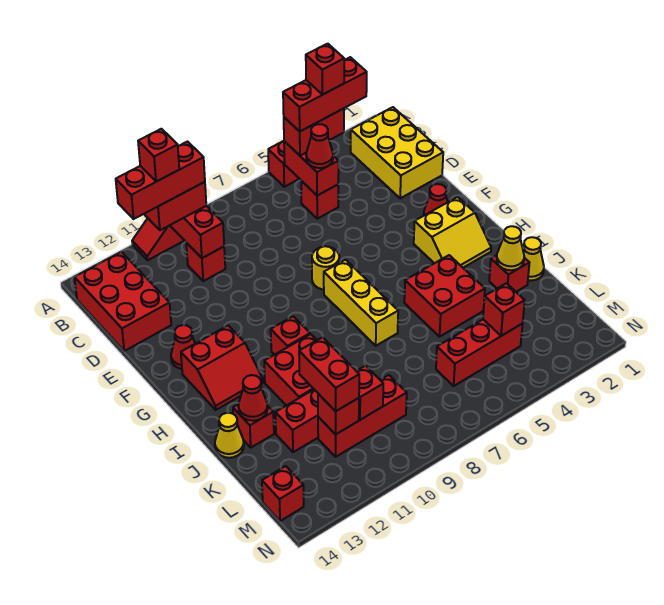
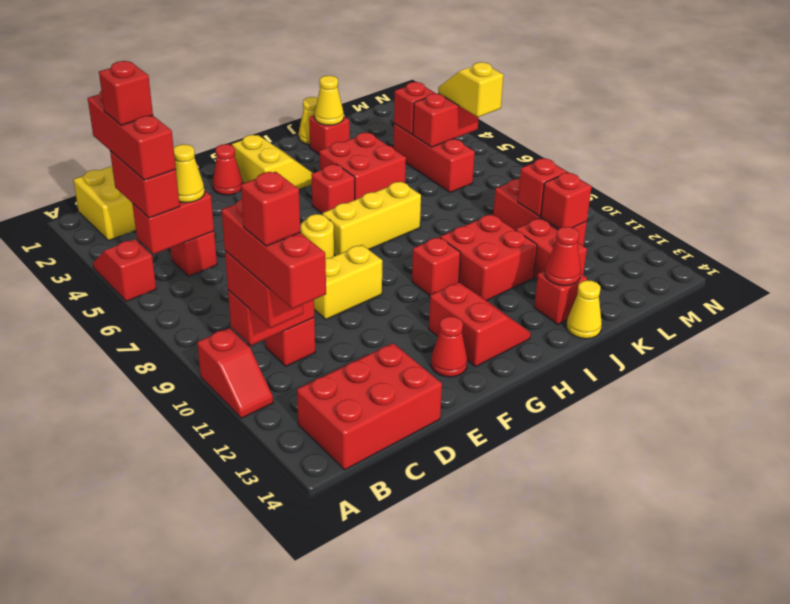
red cone C5 level 3 -> yellow cone C5 level 3
none -> yellow brick E9:F9 level 1
red brick K11:L11 level 3 -> red brick L5:M5 level 2
none -> yellow slope M5:M6 level 3 top 6
red brick M14 level 1 -> red brick H5 level 1

